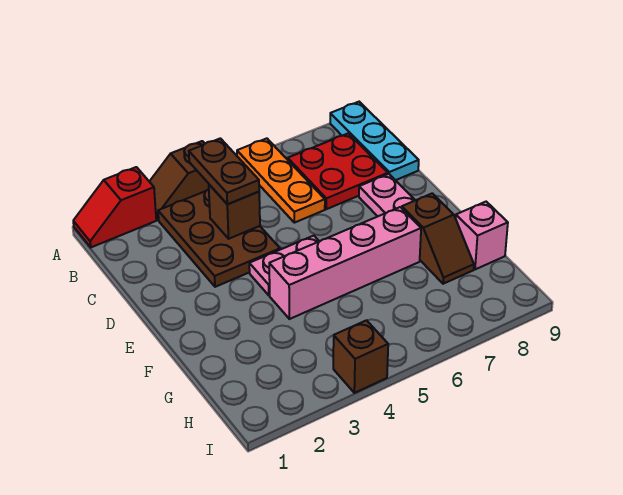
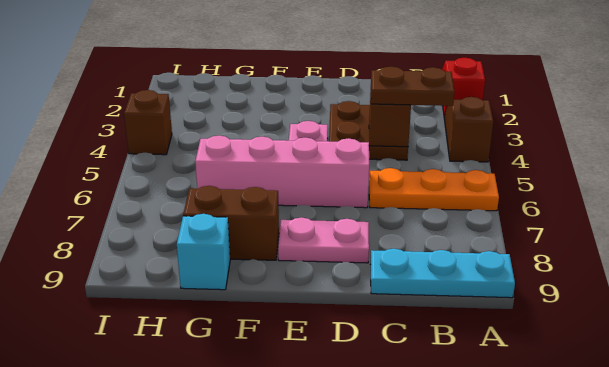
brown plate B3:D4 level 1 -> brown plate C3:D4 level 1
red plate B7:C8 level 1 -> none
pink brick F4:F7 level 1 -> pink brick D6:G6 level 1
brown slope F8:G8 level 1 top F -> brown brick F8:G8 level 1
pink brick G9 level 1 -> cyan brick G9 level 1

